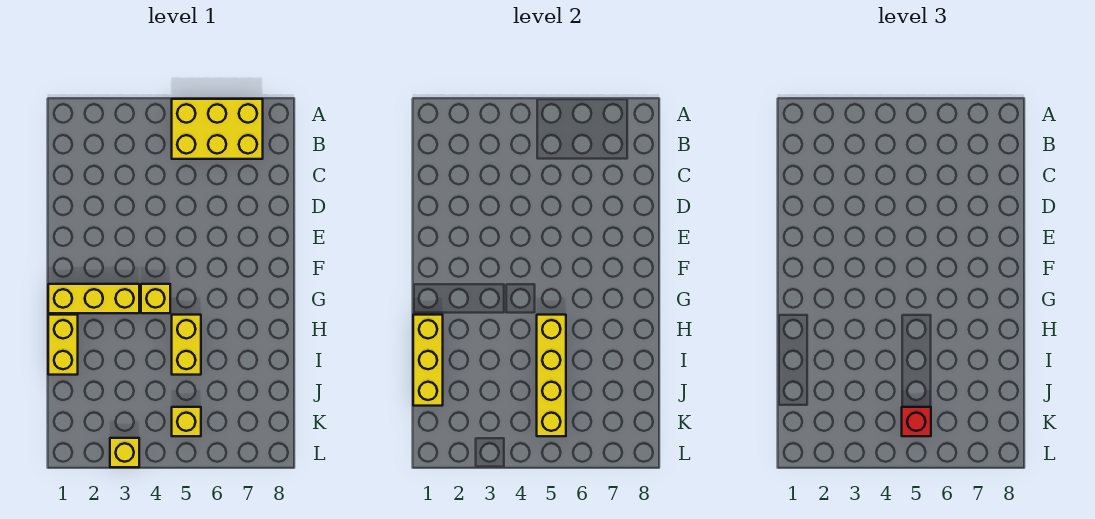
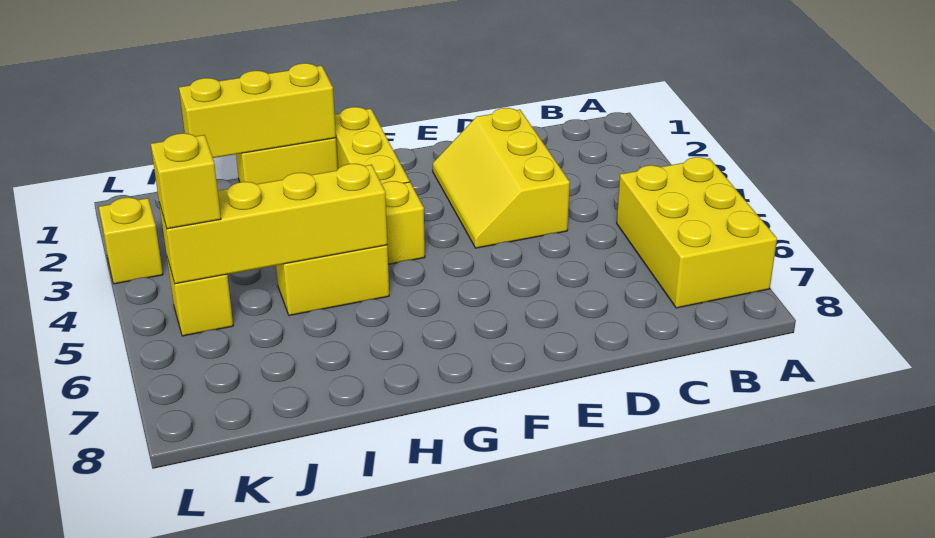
none -> yellow slope D2:E4 level 1 top D
red brick K5 level 3 -> yellow brick K5 level 3

